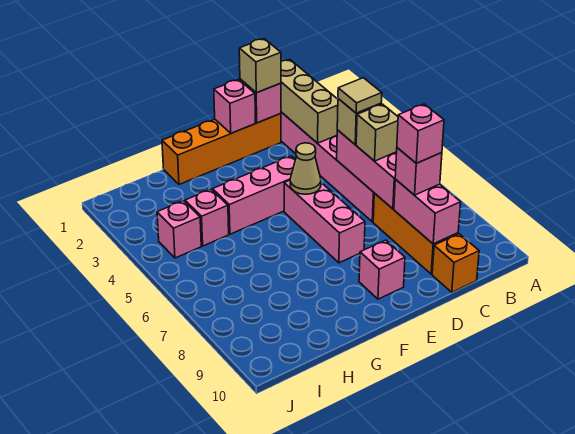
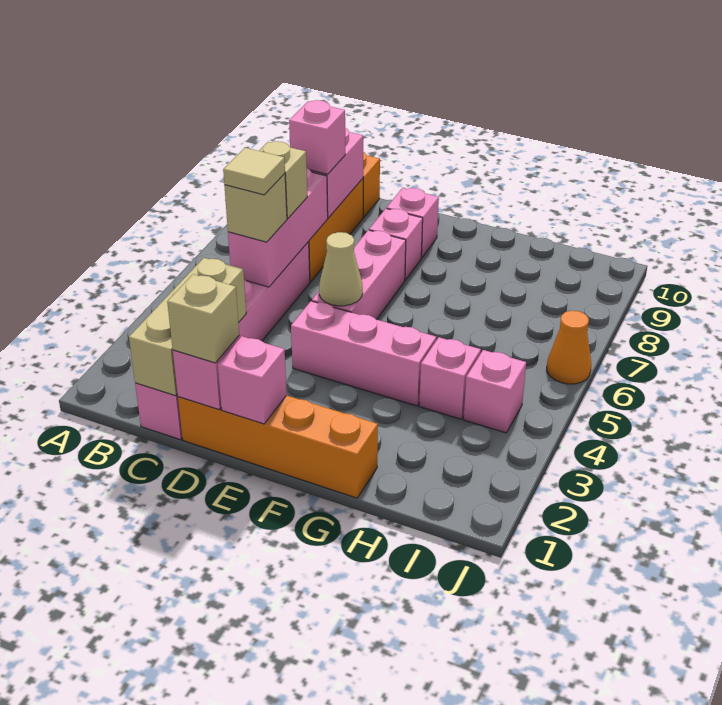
pink brick C8 level 4 -> pink brick E8 level 1
none -> orange cone J6 level 1

